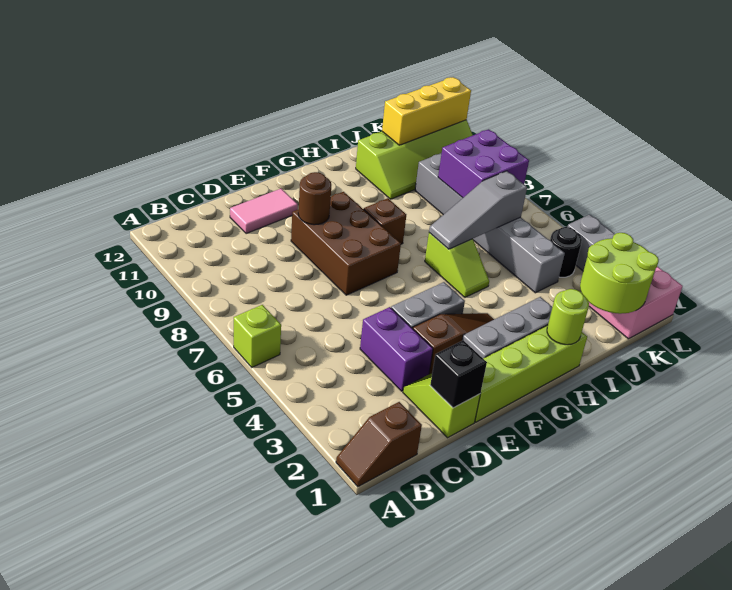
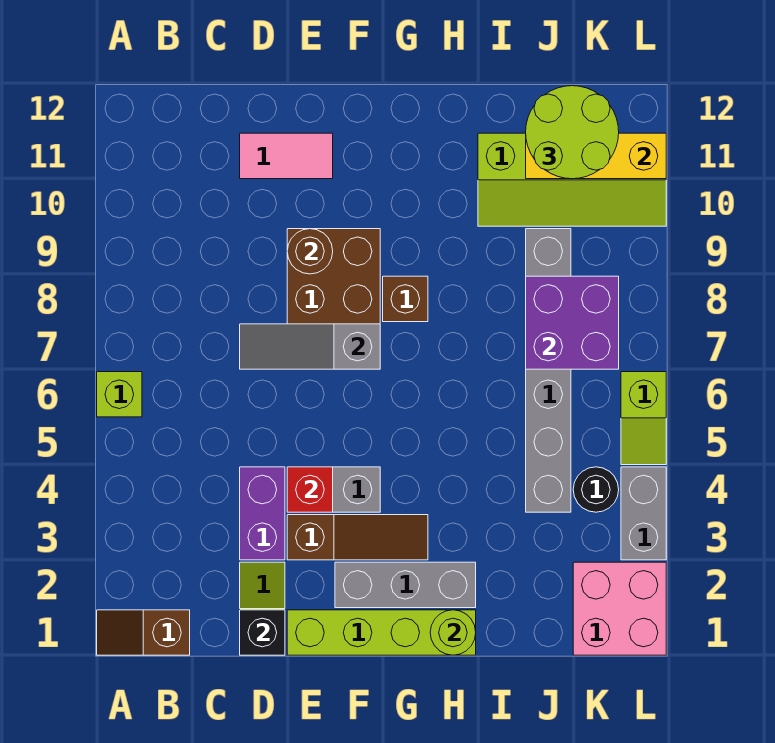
none -> red brick E4 level 2
lime slope H5:H6 level 1 top 6 -> lime slope L5:L6 level 1 top 6
grey slope H6:J6 level 2 top J -> grey slope D7:F7 level 2 top F
lime round brick J1:K2 level 2 -> lime round brick J11:K12 level 3

